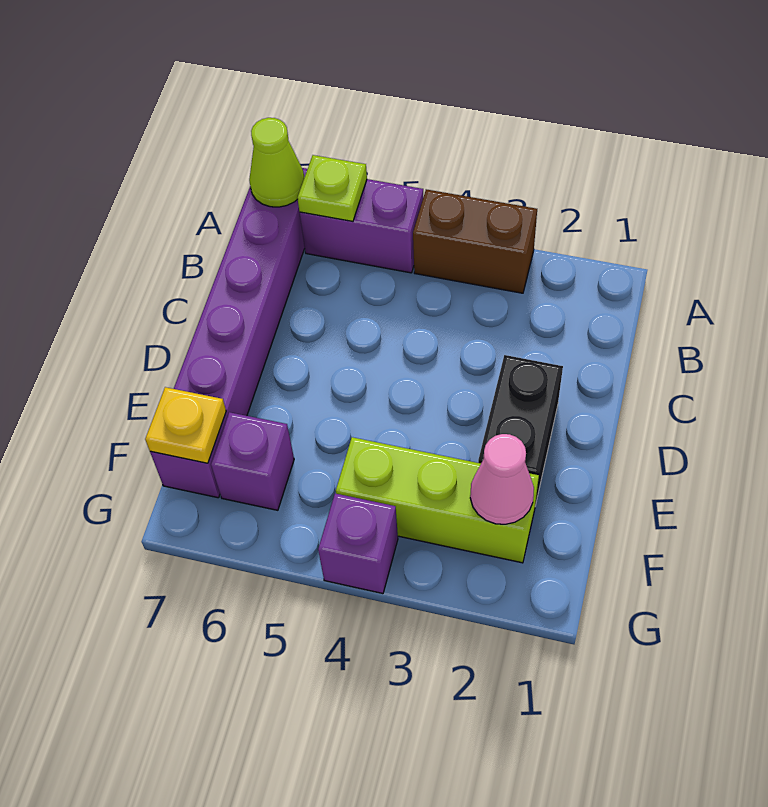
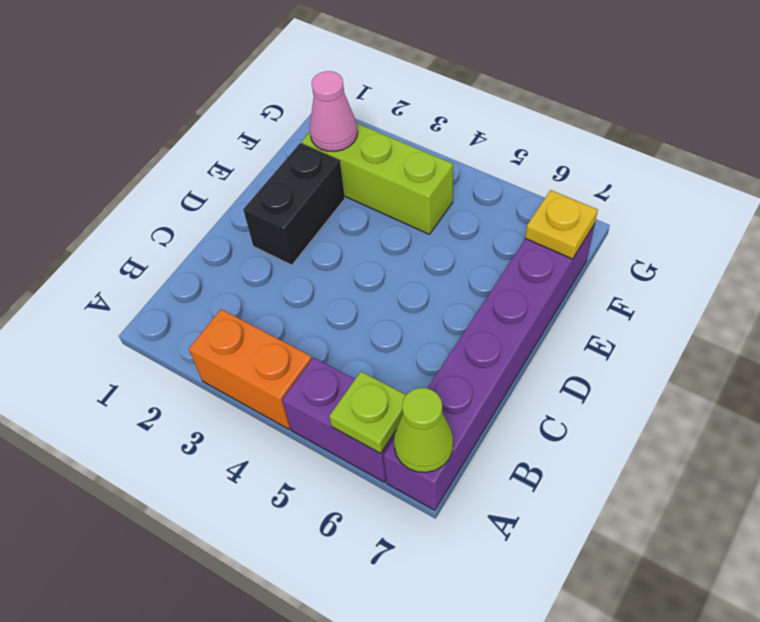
brown brick A3:A4 level 1 -> orange brick A3:A4 level 1
purple brick F6 level 1 -> none
purple brick G4 level 1 -> none

